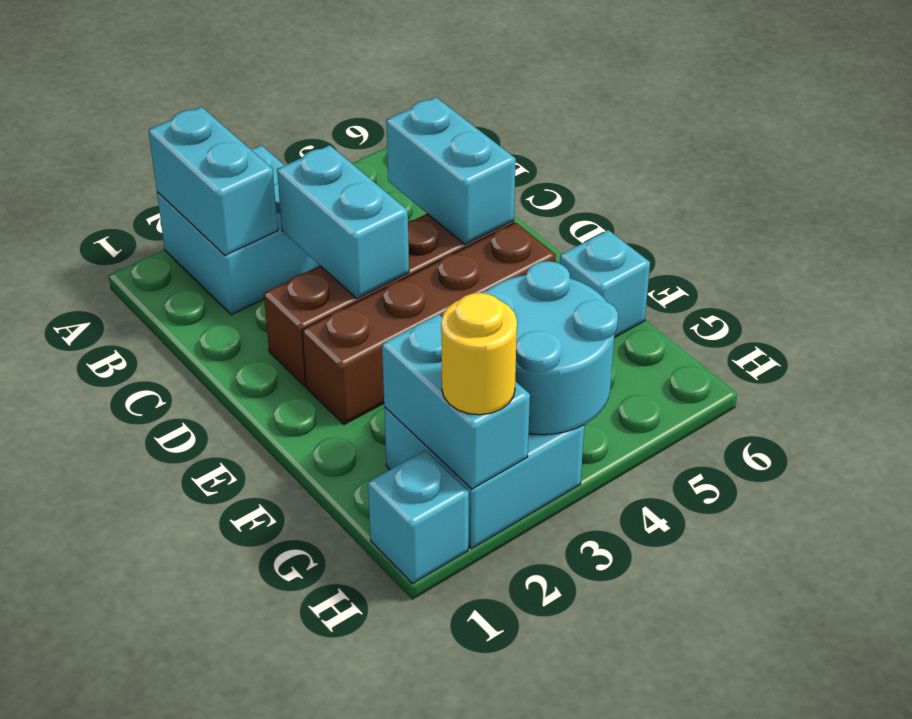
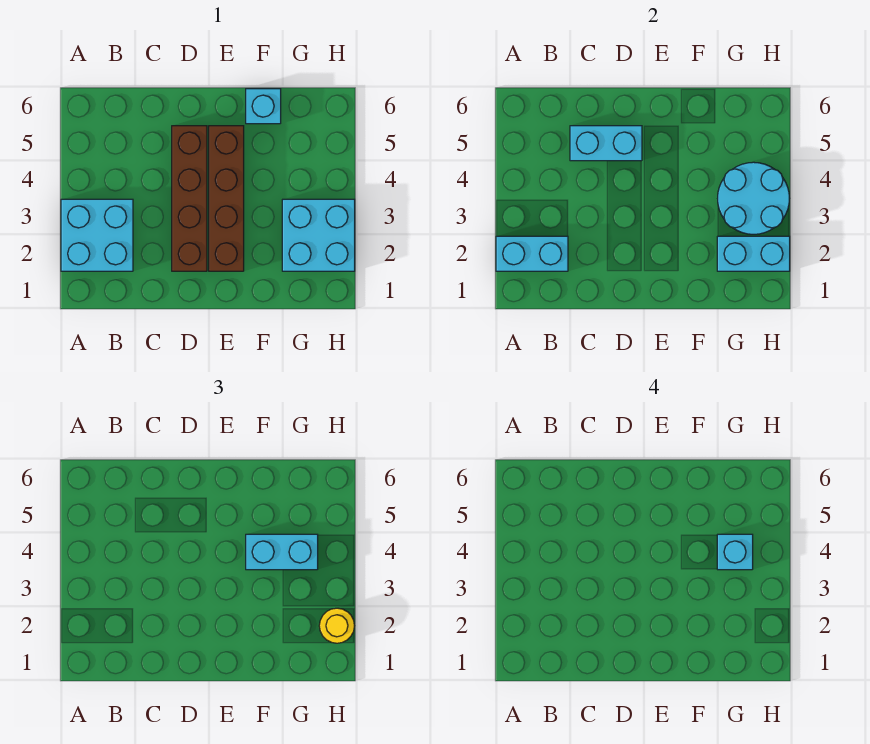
cyan brick C3:D3 level 2 -> cyan brick F4:G4 level 3
cyan brick H1 level 1 -> cyan brick G4 level 4

